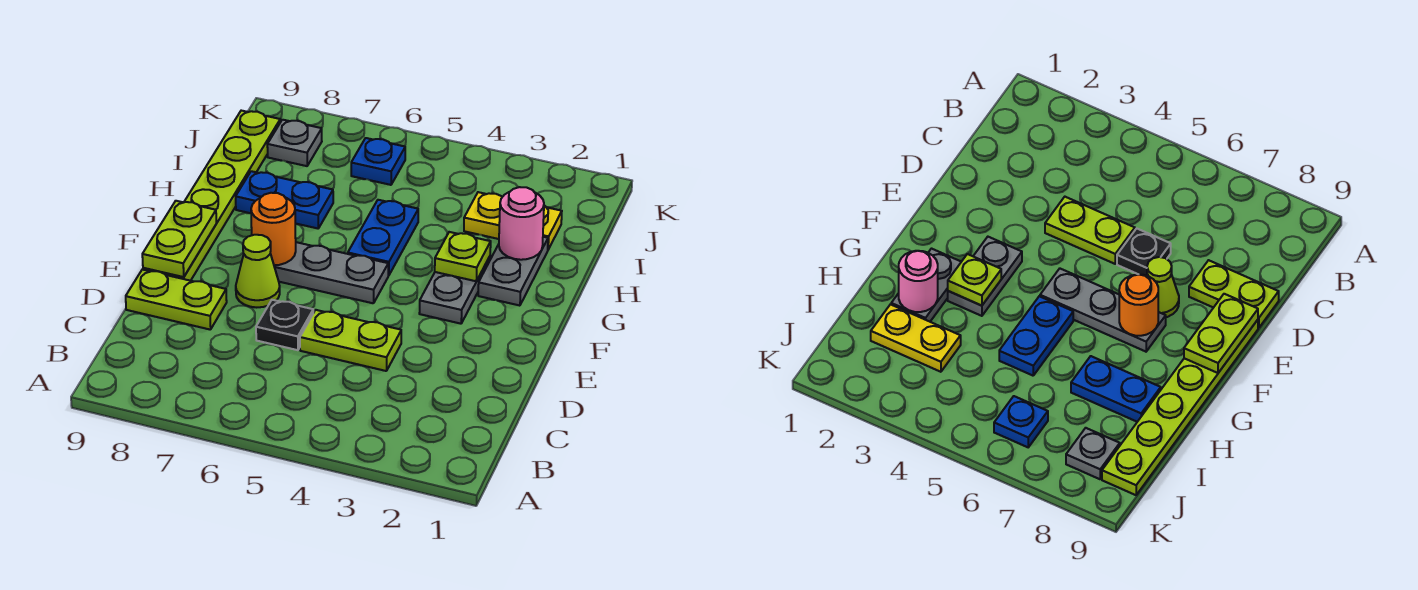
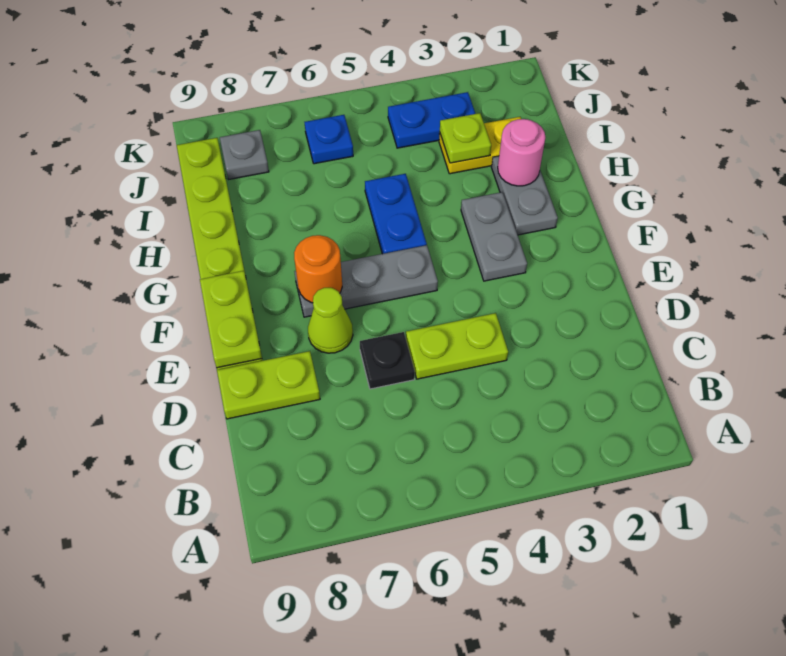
lime plate G3 level 2 -> lime plate I3 level 2
blue plate H7:H8 level 1 -> blue plate J3:J4 level 1

